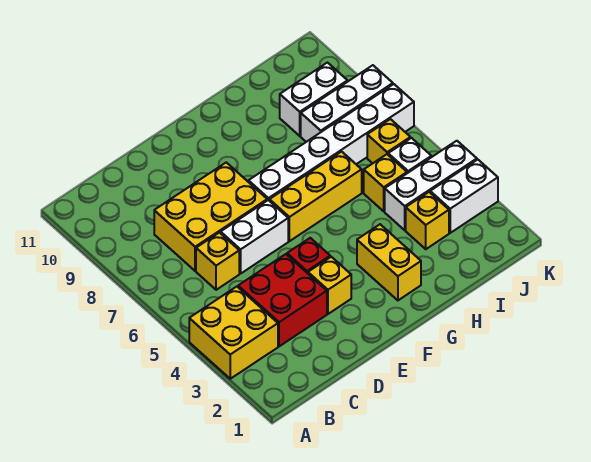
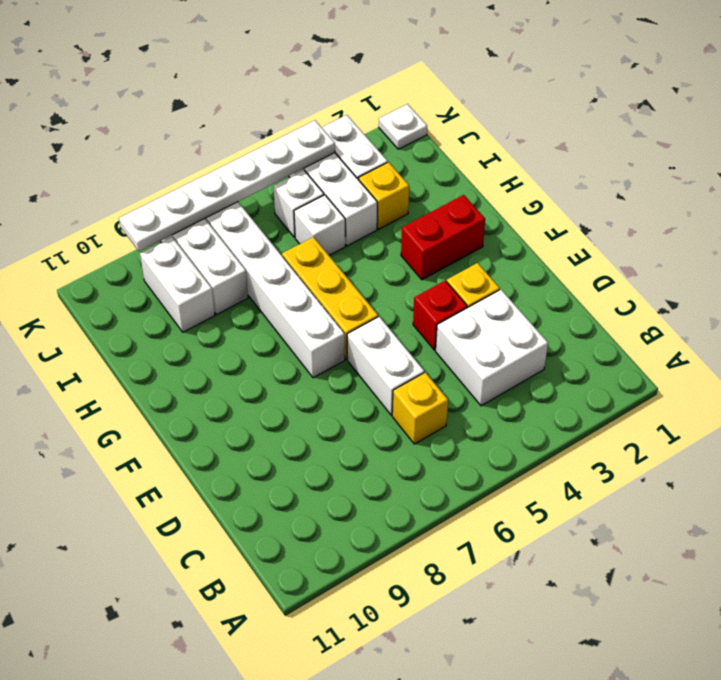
yellow brick A3:B4 level 1 -> none
red brick C3:D4 level 1 -> white brick C3:D4 level 1
yellow brick C7:E8 level 1 -> none
yellow brick G2:G3 level 1 -> red brick G2:G3 level 1
yellow brick I5 level 1 -> white brick I5 level 1
yellow brick J6 level 1 -> none
none -> white plate K1 level 1
none -> white plate K4:K9 level 2

